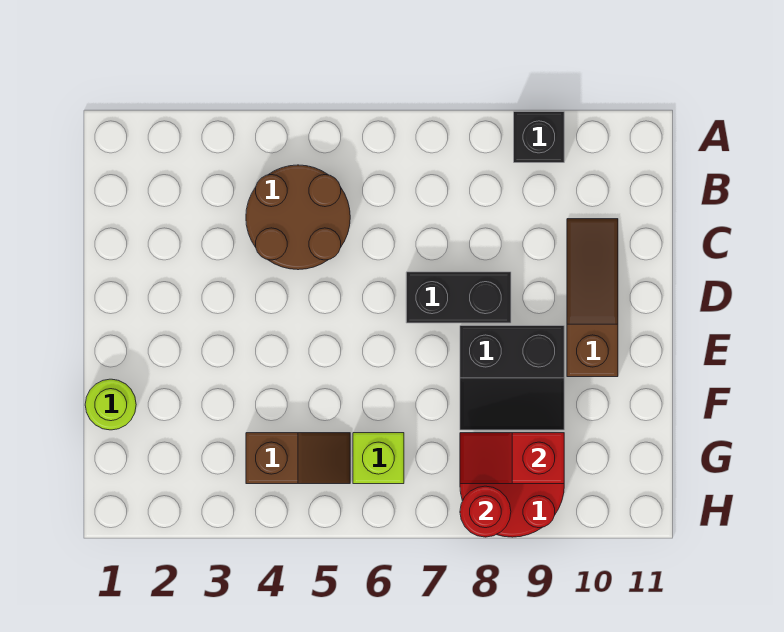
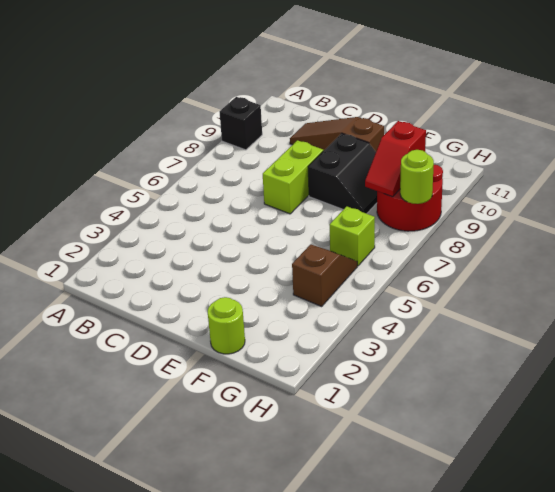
brown round brick B4:C5 level 1 -> none
black brick D7:D8 level 1 -> lime brick D7:D8 level 1
red round brick H8 level 2 -> lime round brick H8 level 2

